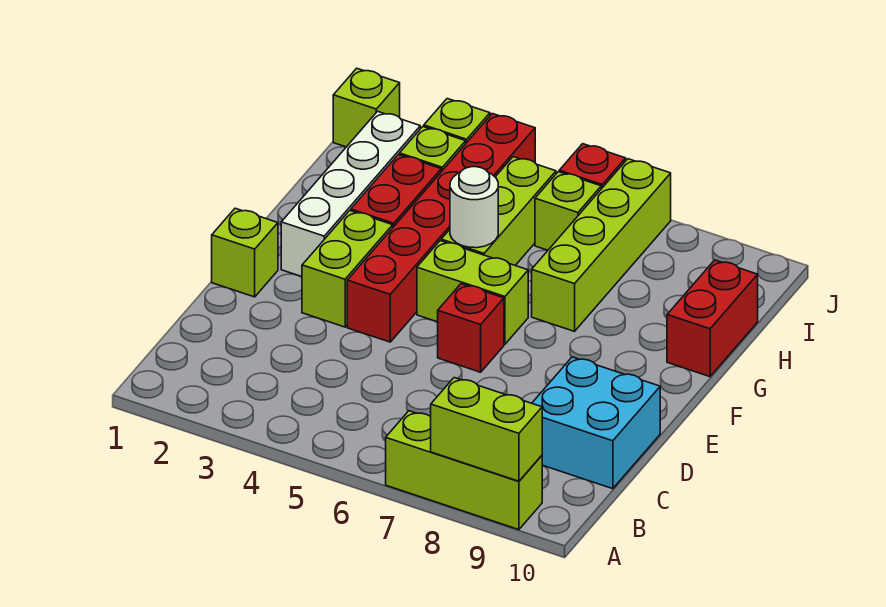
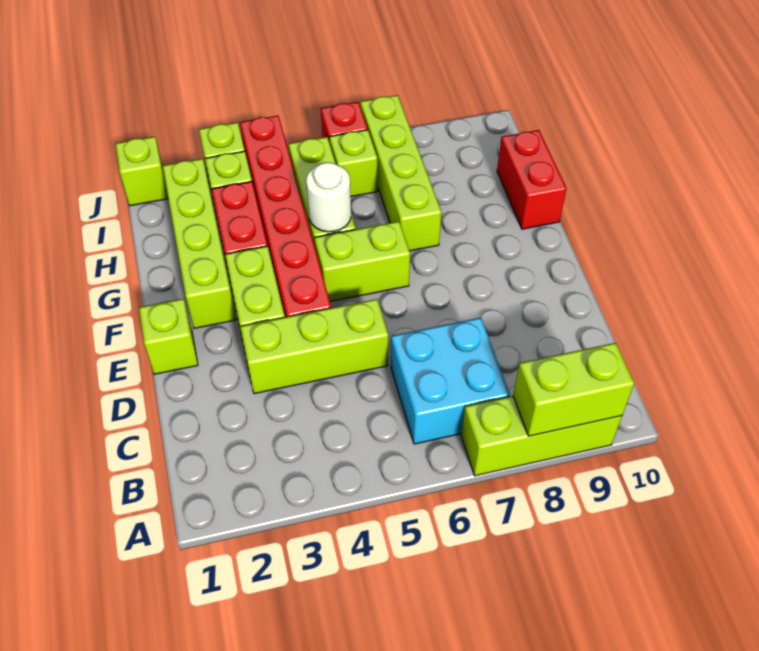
cyan brick C9:D10 level 1 -> cyan brick B6:C7 level 1
none -> lime brick D3:D5 level 1
red brick E6 level 1 -> none
white brick F2:I2 level 1 -> lime brick F2:I2 level 1

